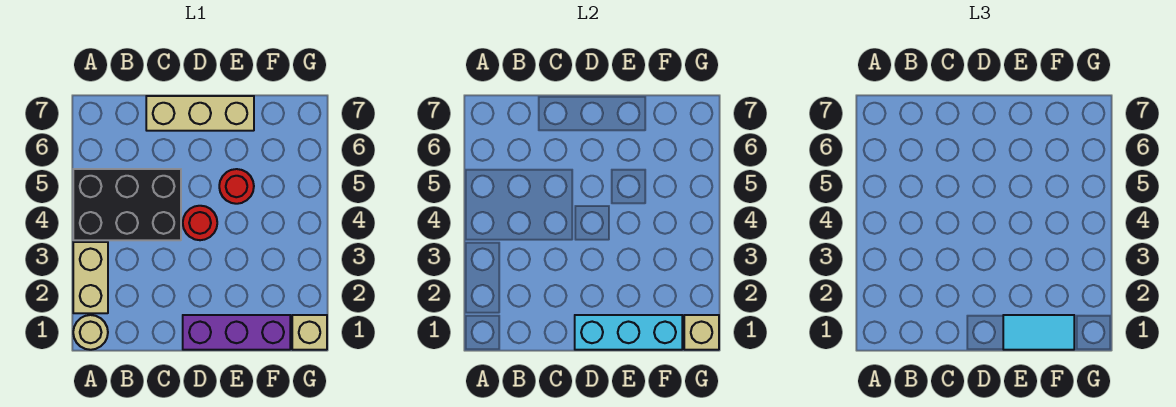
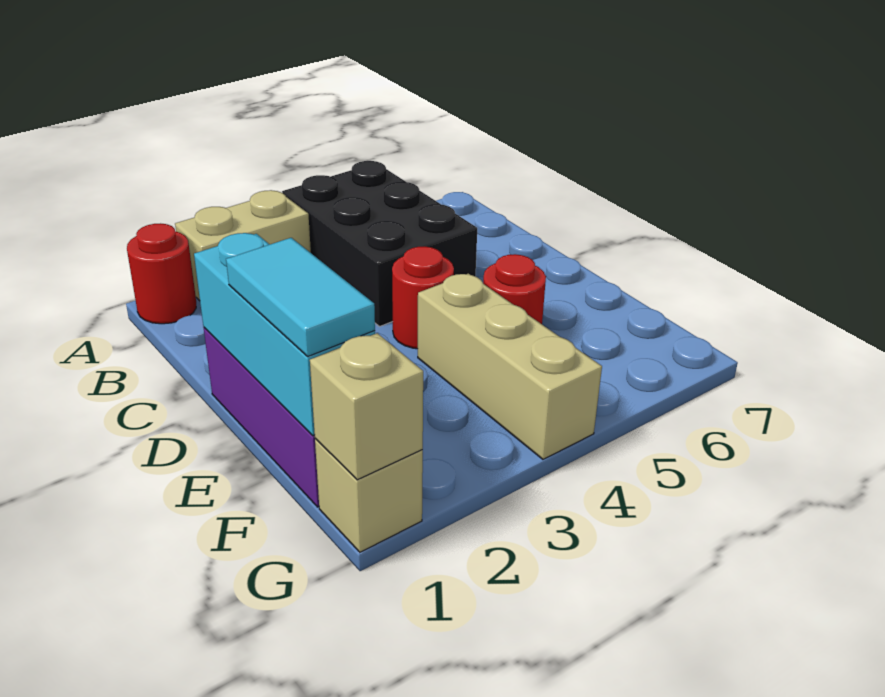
tan round brick A1 level 1 -> red round brick A1 level 1
tan brick C7:E7 level 1 -> tan brick E4:G4 level 1

